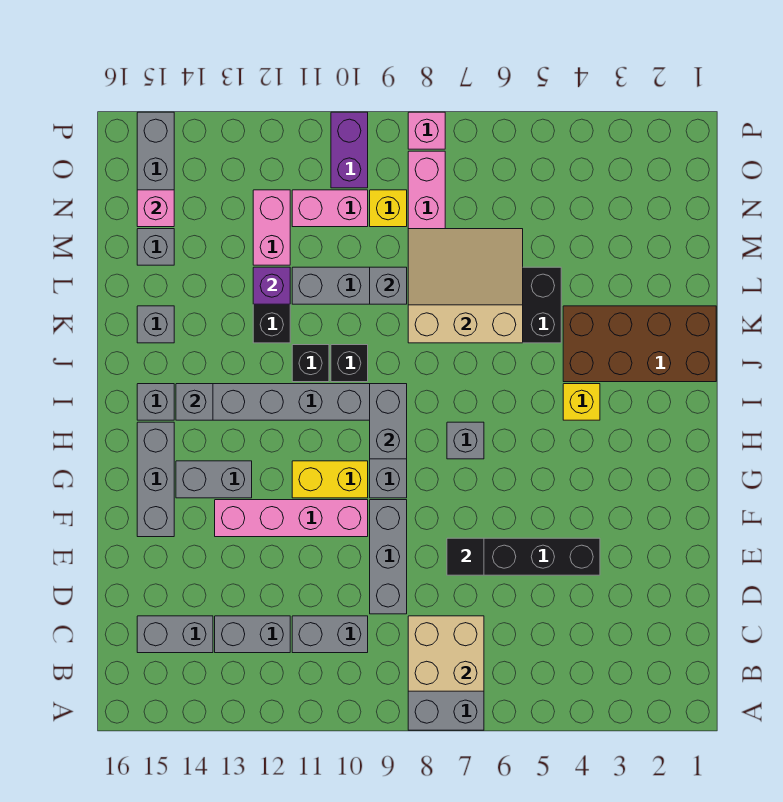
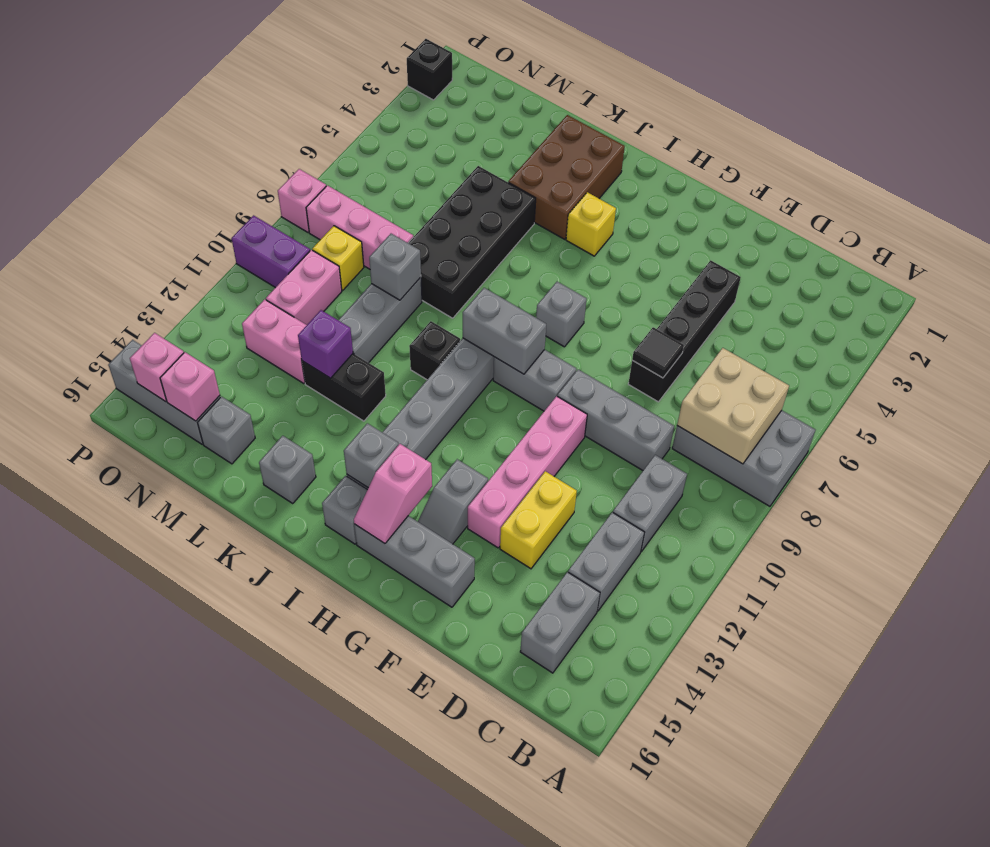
yellow brick G10:G11 level 1 -> yellow brick E12:E13 level 1
grey brick G13:G14 level 1 -> grey slope G13:G14 level 1 top 13
none -> pink slope H14:H15 level 2 top 14
brown brick J1:K4 level 1 -> brown brick J2:K4 level 1
black brick J11 level 1 -> black brick P2 level 1
tan slope K6:M8 level 2 top K -> none
none -> pink brick O15 level 2

